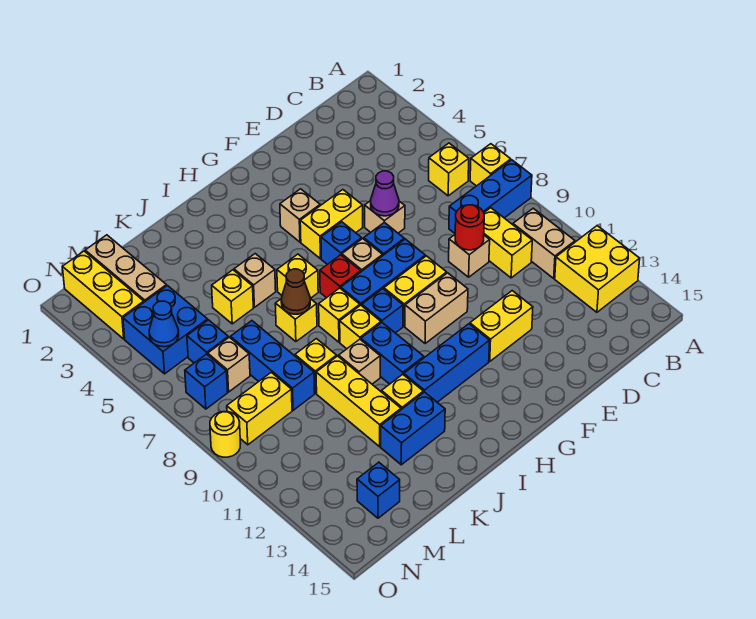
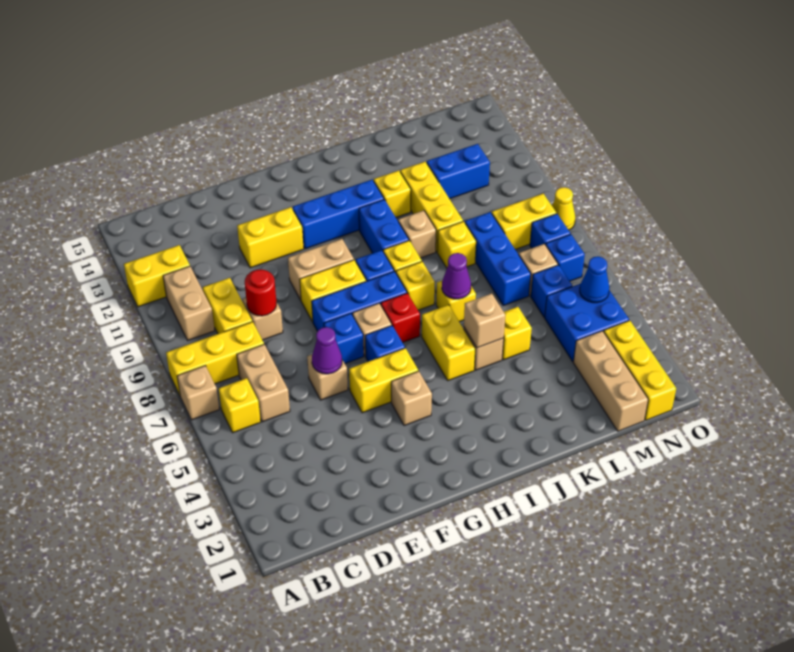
yellow brick A7 level 1 -> tan brick A7 level 1
blue brick A8:C8 level 1 -> yellow brick A8:C8 level 1
yellow brick A12:B13 level 1 -> yellow brick A12:B12 level 1
none -> tan brick C6:C7 level 1
yellow brick I6 level 1 -> yellow brick I5:I6 level 1
none -> tan brick J5 level 2
brown cone J7 level 2 -> purple cone J7 level 2
blue brick J13:K13 level 1 -> blue brick L12:M12 level 1
blue brick M14 level 1 -> blue brick N8 level 1
yellow round brick O9 level 1 -> yellow cone O9 level 1

